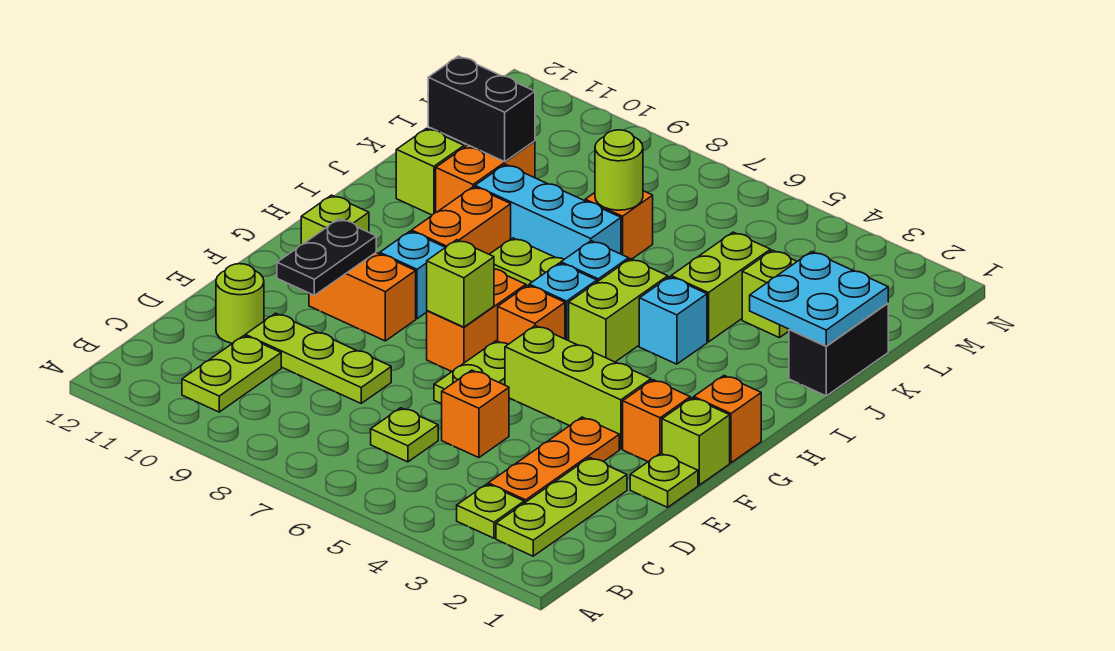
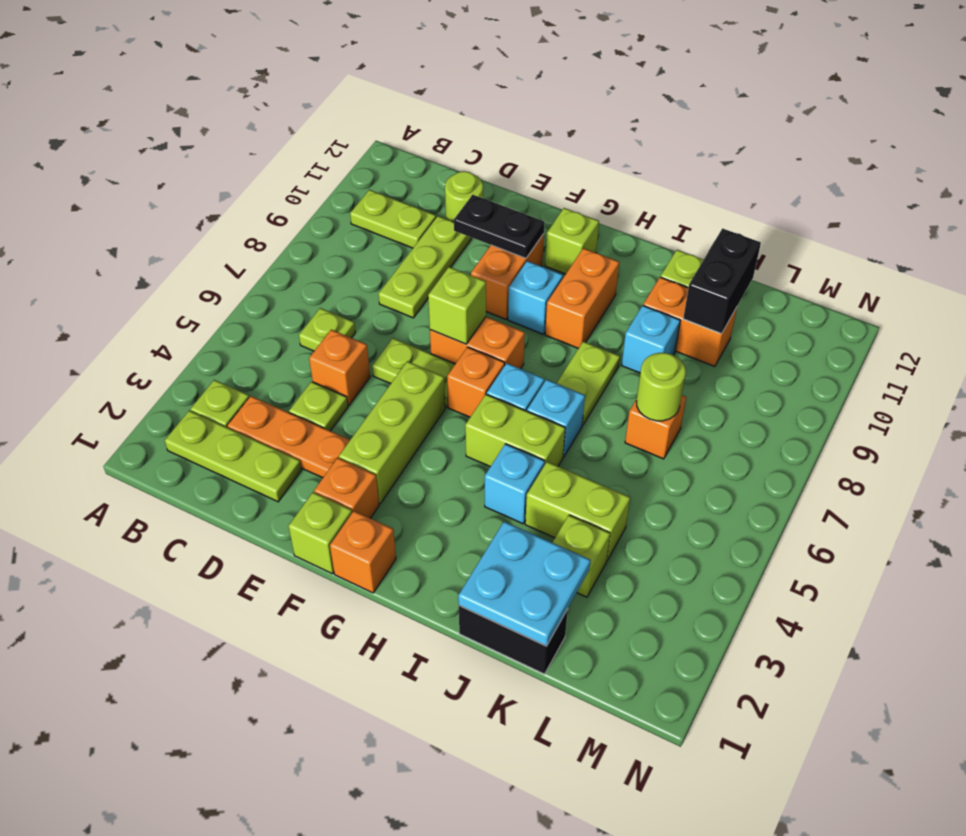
lime plate E1 level 1 -> lime plate D4 level 1
orange brick H9:I9 level 1 -> orange brick H9:H10 level 1
cyan brick J7:J9 level 1 -> cyan brick J9 level 1

